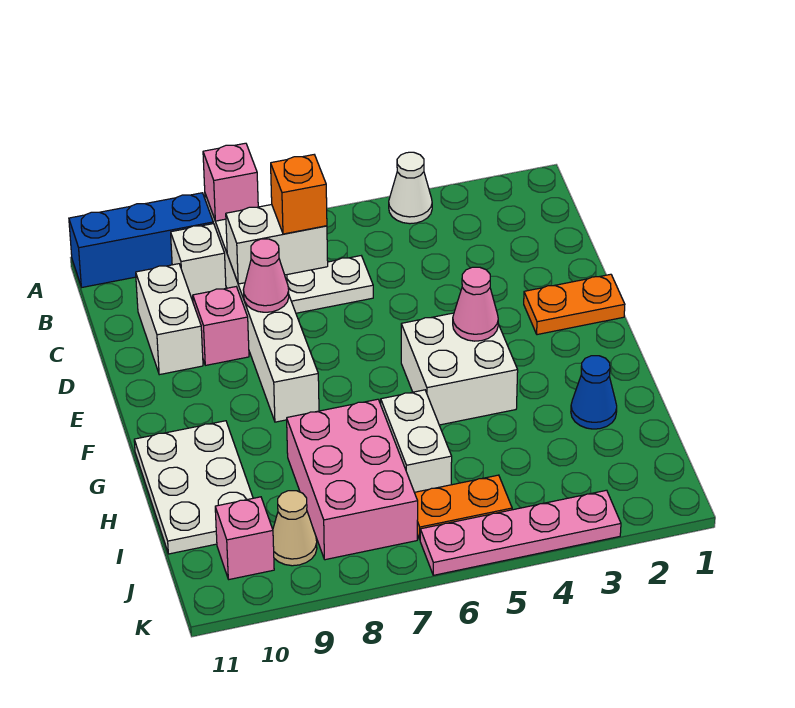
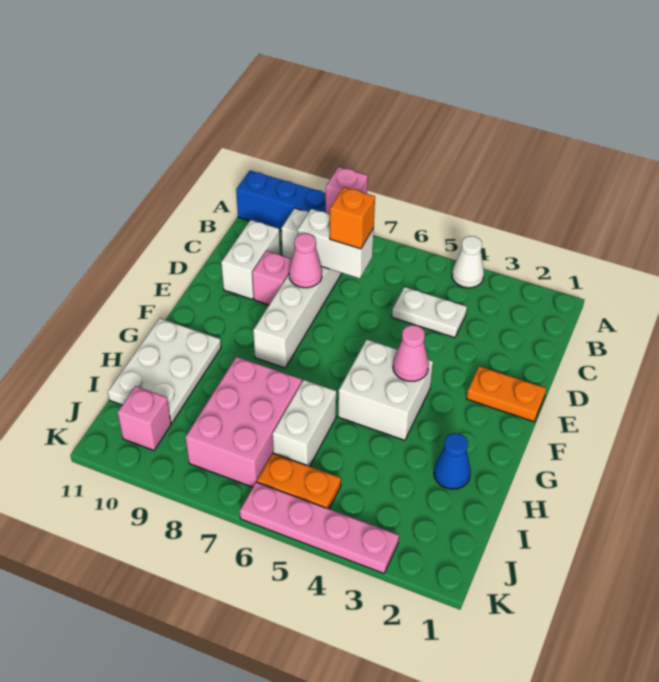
white plate C6:C7 level 1 -> white plate C4:C5 level 1
tan cone J9 level 1 -> none

